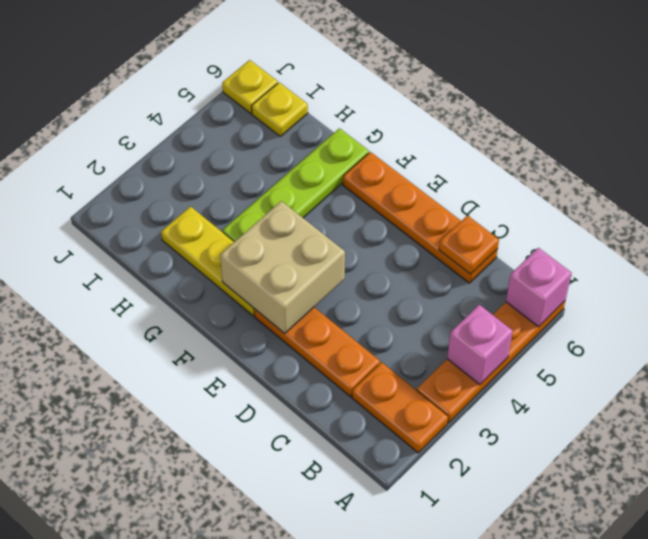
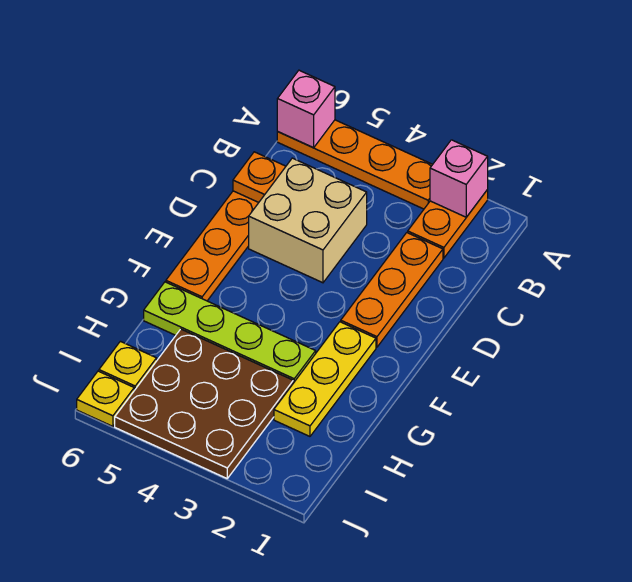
pink brick A4 level 2 -> pink brick A2 level 2
tan brick E2:F3 level 2 -> tan brick C4:D5 level 1
none -> brown plate H3:J5 level 1

